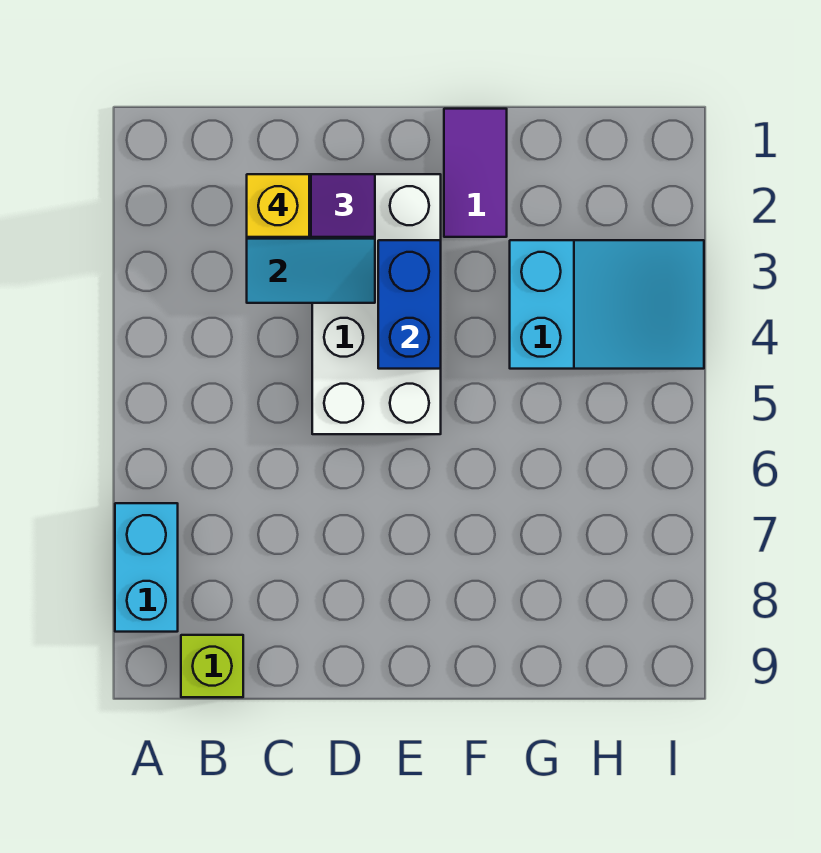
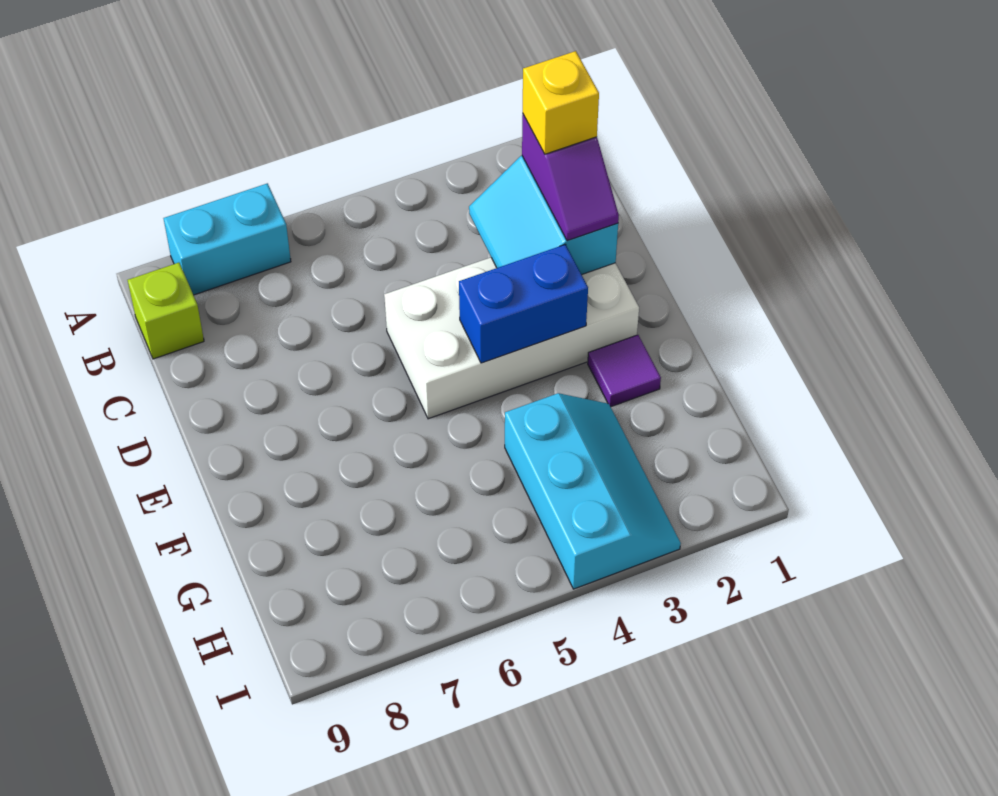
purple tile F1:F2 level 1 -> purple tile F2 level 1
cyan slope G3:I4 level 1 top G -> cyan slope G3:I4 level 1 top 4

